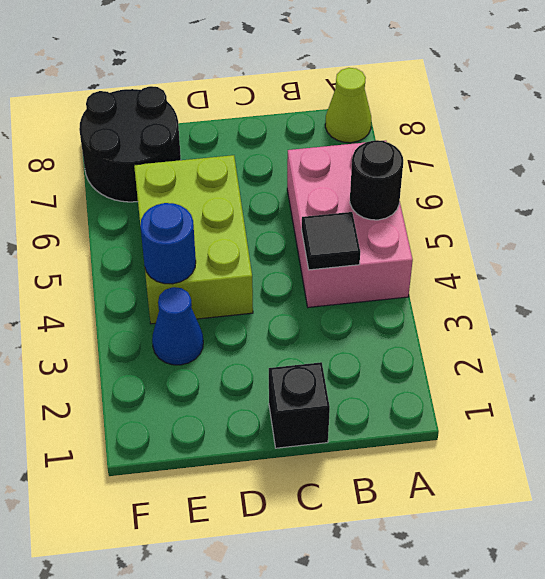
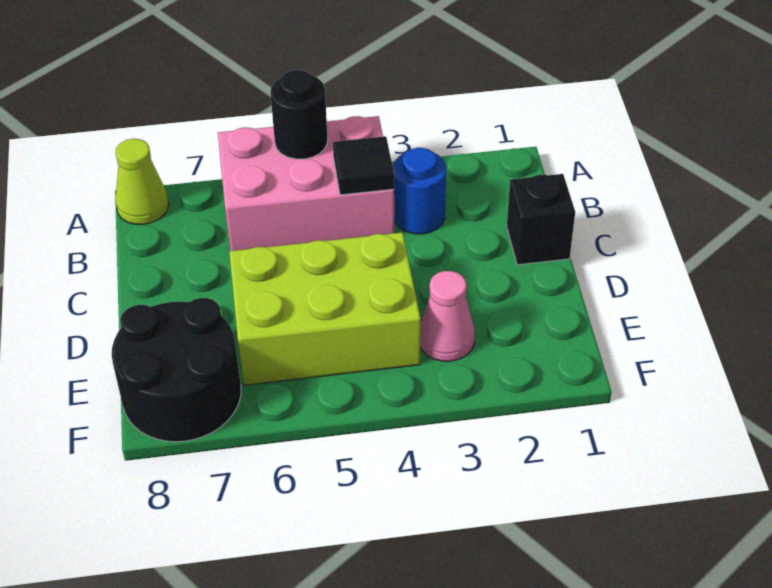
blue cone E3 level 1 -> pink cone E3 level 1
blue round brick E4 level 2 -> blue round brick B3 level 1

